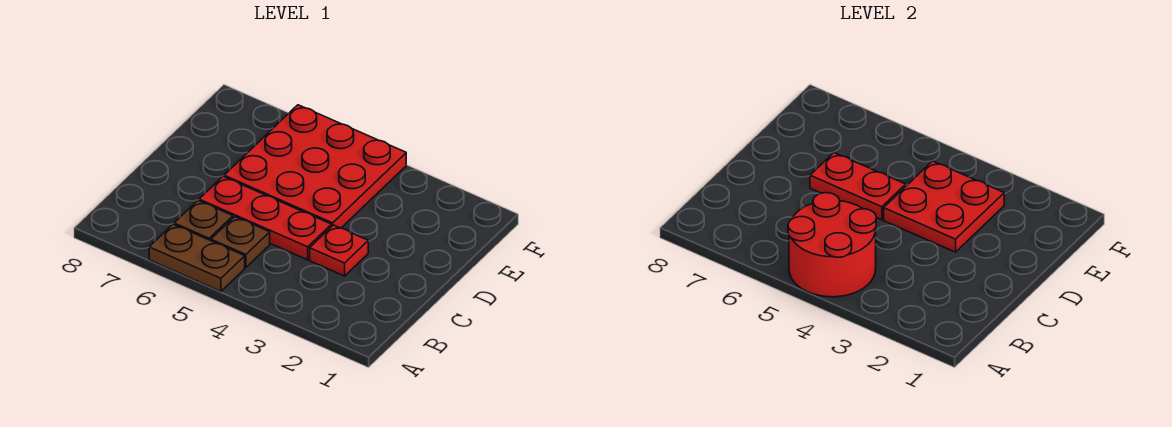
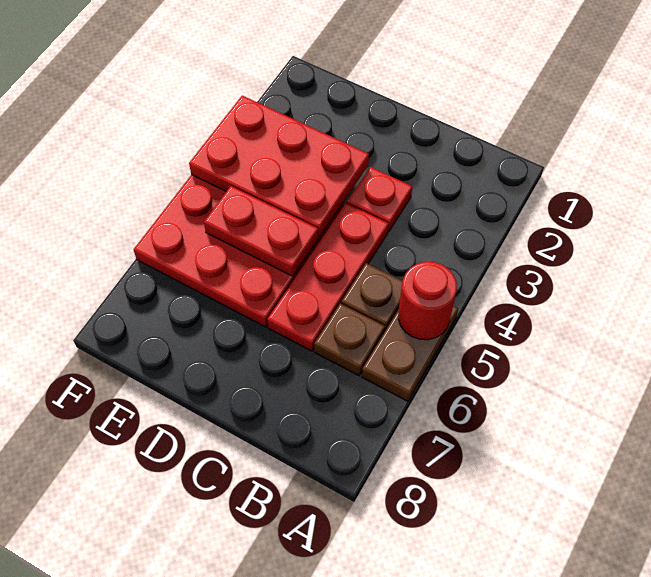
red round brick A4:B5 level 2 -> red round brick A5 level 2
red plate D3:E4 level 2 -> red plate D3:F4 level 2
red plate D5:D6 level 2 -> red plate D5:E5 level 2

